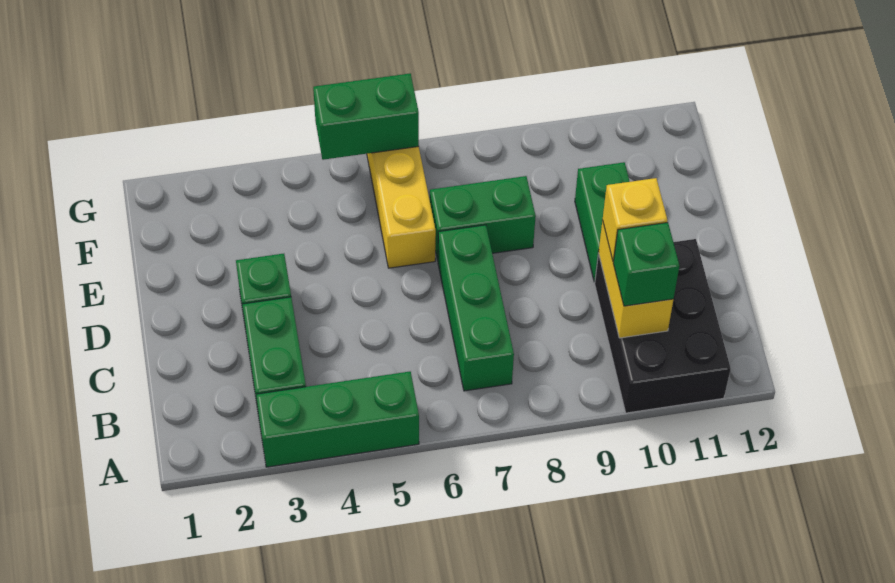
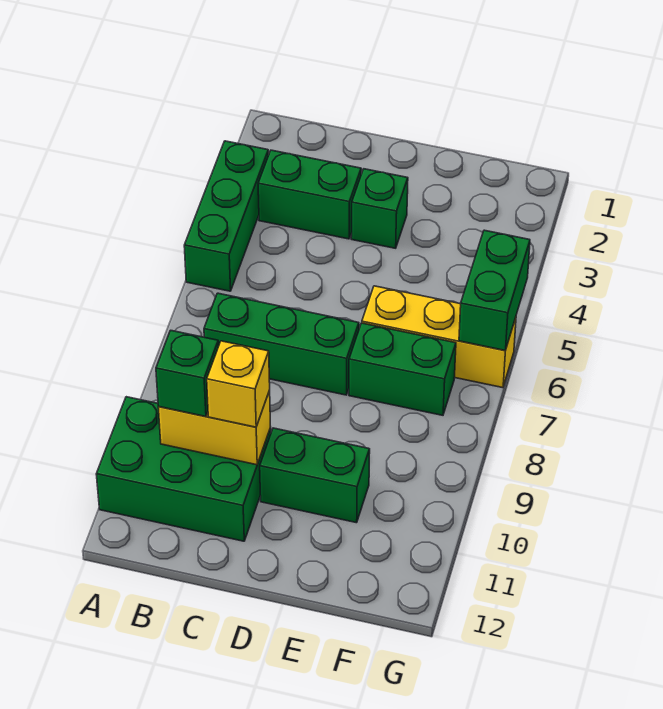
black brick A10:C11 level 1 -> green brick A10:C11 level 1
green brick E7:E8 level 1 -> green brick E7:F7 level 1

